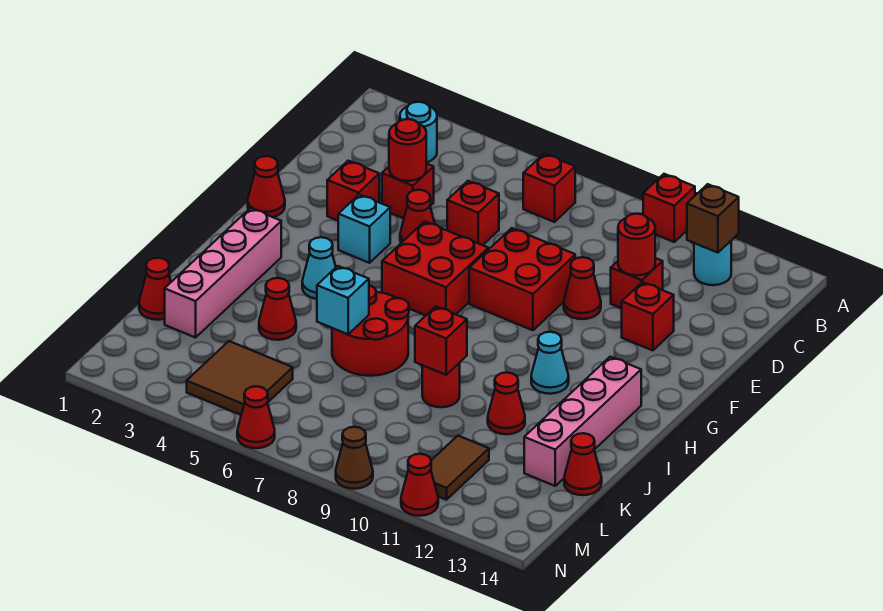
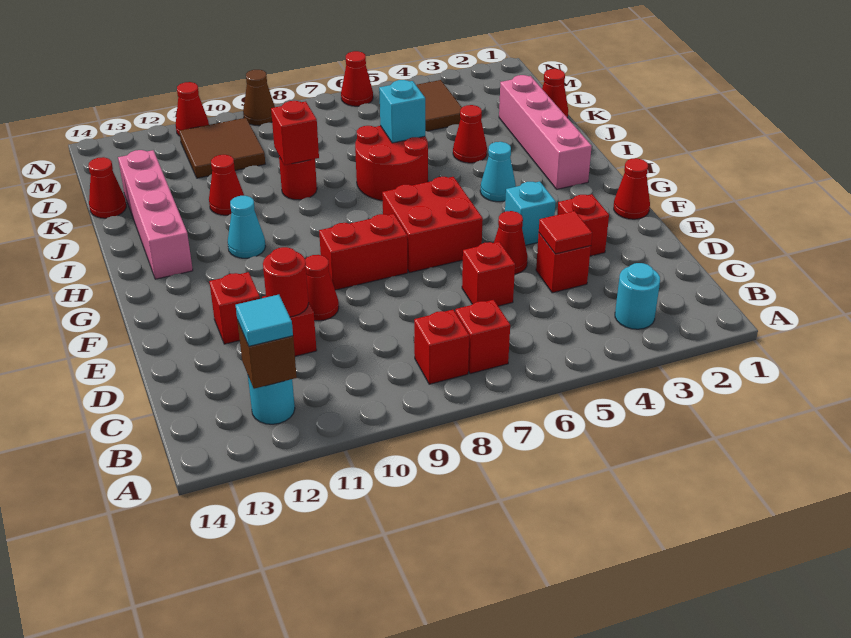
red brick A10 level 1 -> red brick B8 level 1
none -> cyan tile B12 level 3
red round brick D4 level 2 -> red tile D4 level 2
red brick E8:F9 level 1 -> red brick F8:F9 level 1
brown tile L11:M11 level 1 -> brown tile L10:M11 level 1

